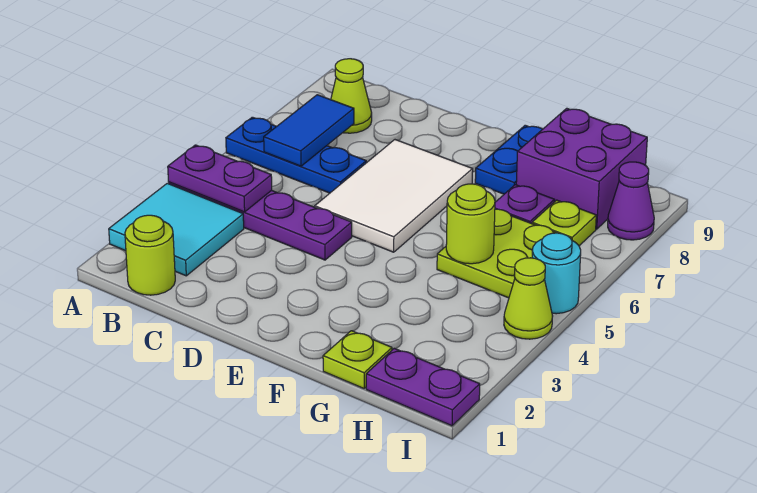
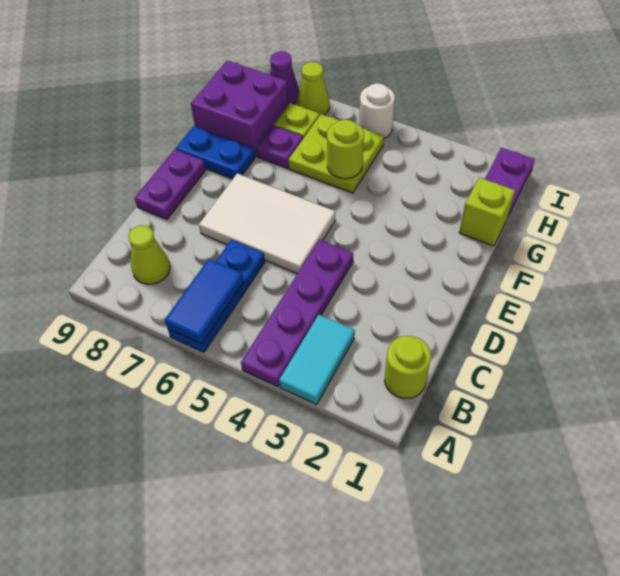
cyan tile A2:B3 level 1 -> cyan tile A3:B3 level 1
purple plate A4:B4 level 2 -> purple plate D9:E9 level 1
blue tile B6:B7 level 2 -> blue tile A6:B6 level 2
lime plate G1 level 1 -> lime brick G1 level 1
lime cone I4 level 1 -> lime cone I7 level 1
cyan round brick I5 level 1 -> white round brick I5 level 1

